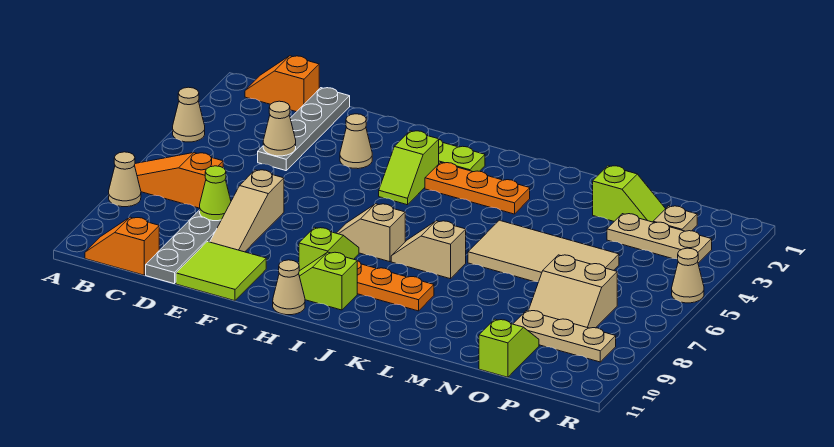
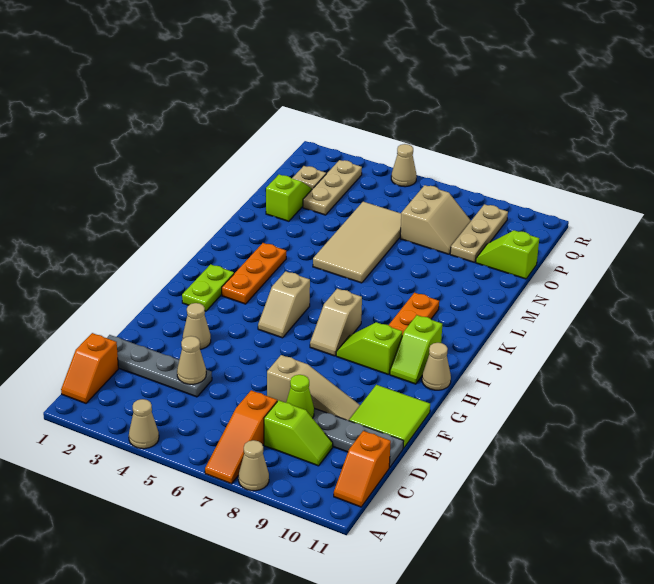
lime slope H3:H4 level 1 top 3 -> lime slope C8:C9 level 1 top 8
tan slope J7:K7 level 1 top K -> tan slope H5:I5 level 1 top I

